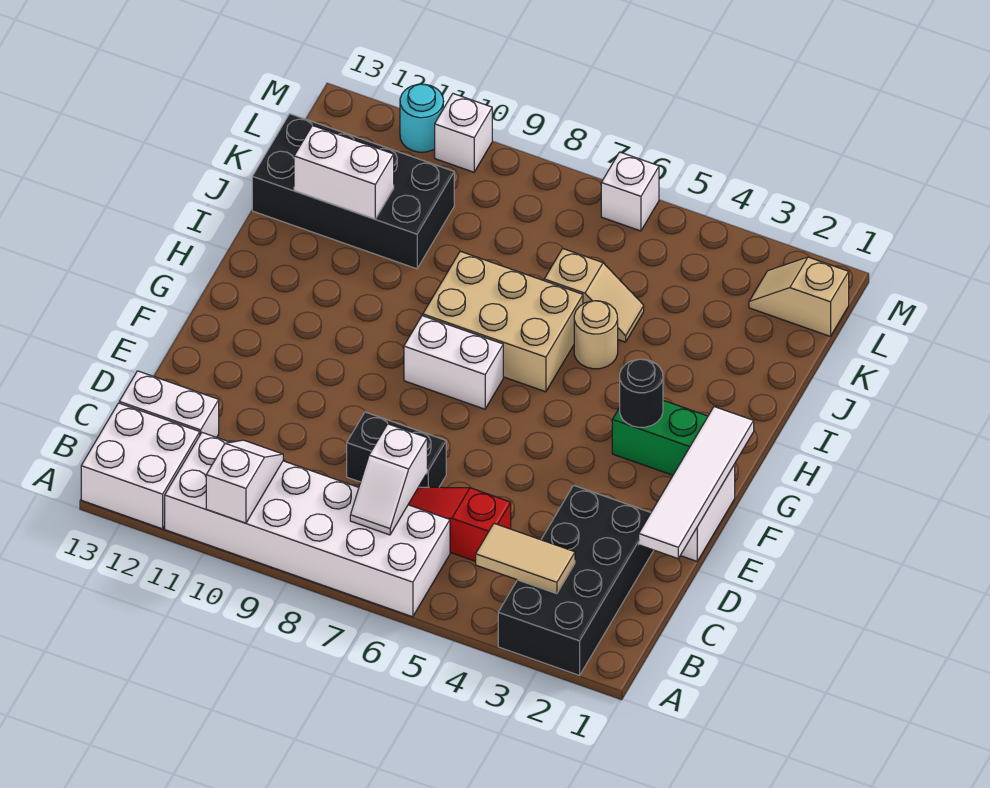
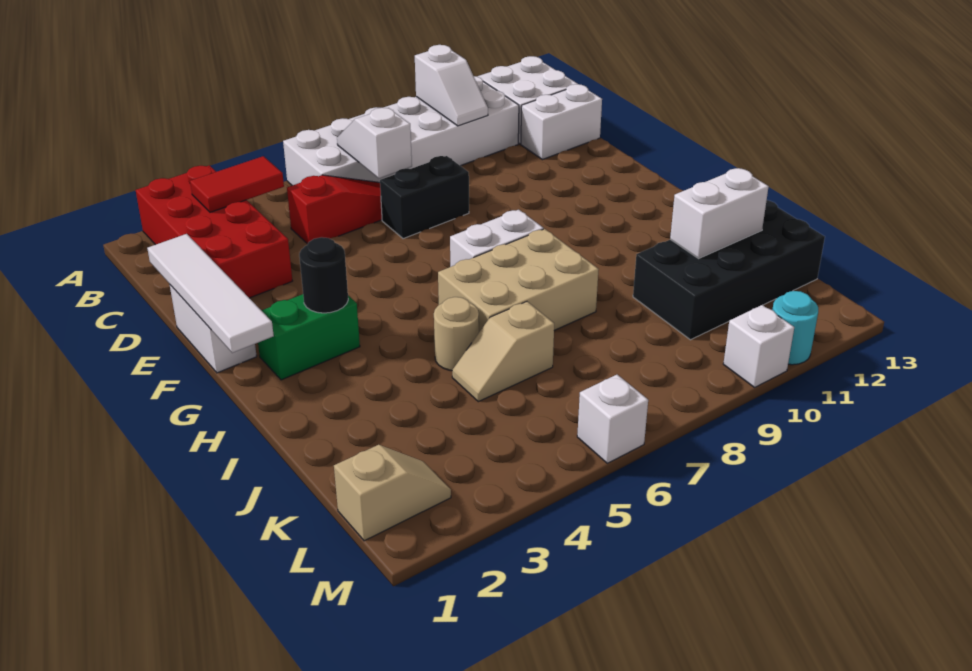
black brick A2:D3 level 1 -> red brick A2:D3 level 1
tan tile B3:B4 level 2 -> red tile B3:B4 level 2

